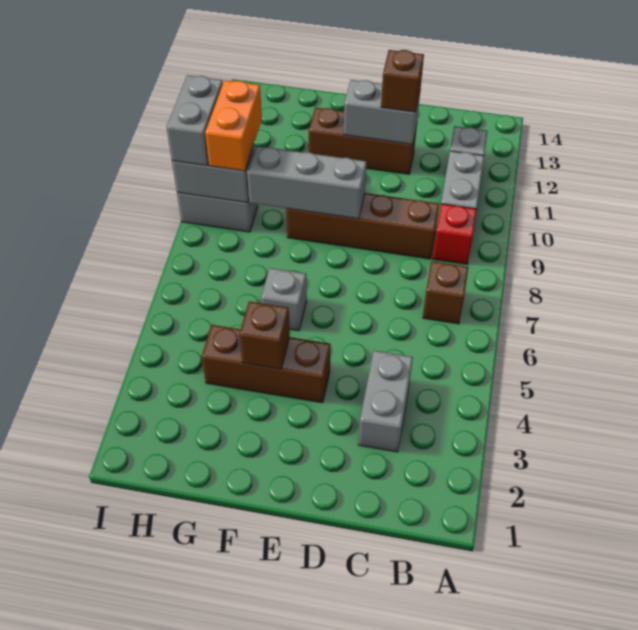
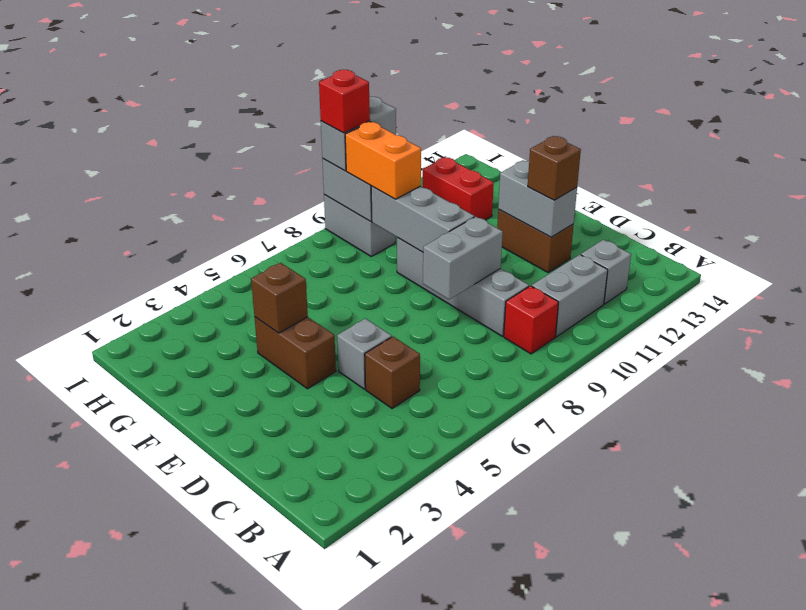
brown brick B7 level 1 -> brown brick C5 level 1
grey brick C3:C4 level 1 -> grey brick D8:D9 level 2
brown brick C9:F9 level 1 -> grey brick C9:F9 level 1
brown brick D12:F12 level 1 -> brown brick D12:E12 level 1
brown brick E4:G4 level 1 -> brown brick E4:F4 level 1
grey brick F6 level 1 -> grey brick D5 level 1
none -> red brick G12:H12 level 1
orange brick H9:H10 level 3 -> orange brick G9:H9 level 3
none -> red brick I9 level 4

